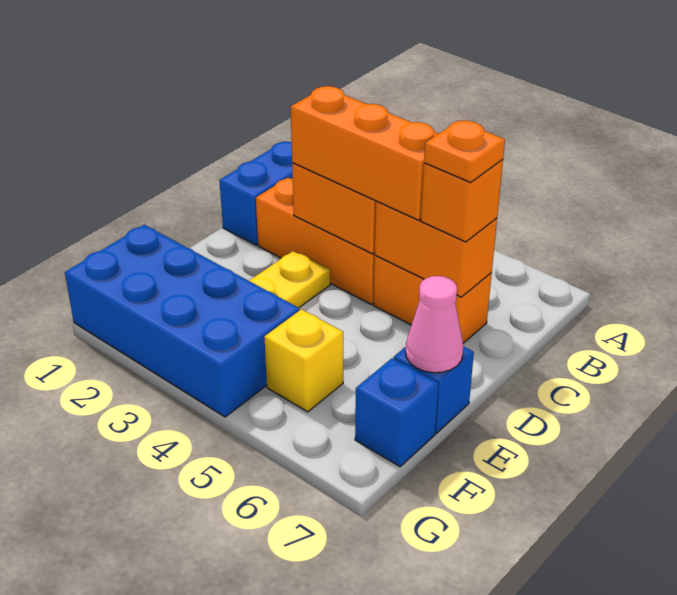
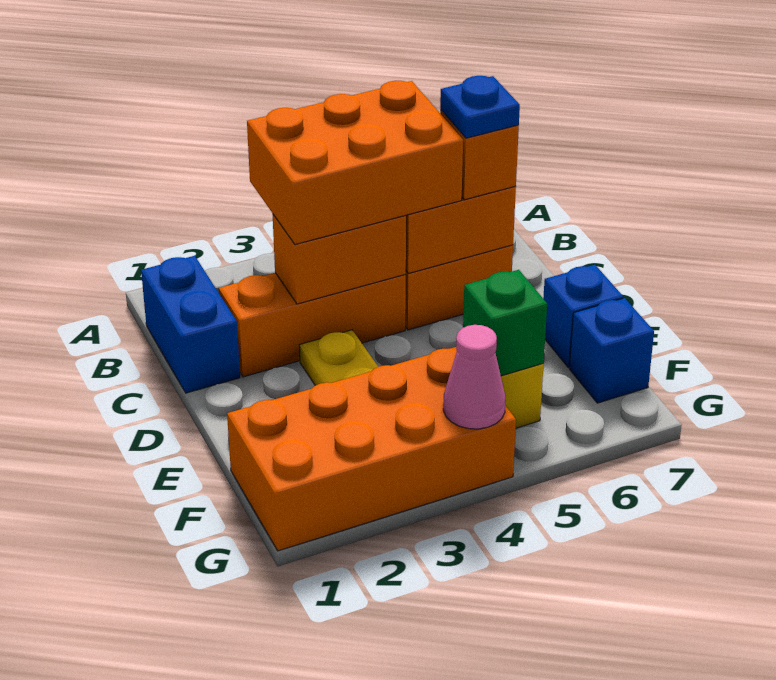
orange brick C3:C5 level 3 -> orange brick B3:C5 level 3
orange plate C6 level 4 -> blue plate C6 level 4
pink cone E7 level 2 -> pink cone G4 level 2
blue brick F1:G4 level 1 -> orange brick F1:G4 level 1
none -> green brick F5 level 2

